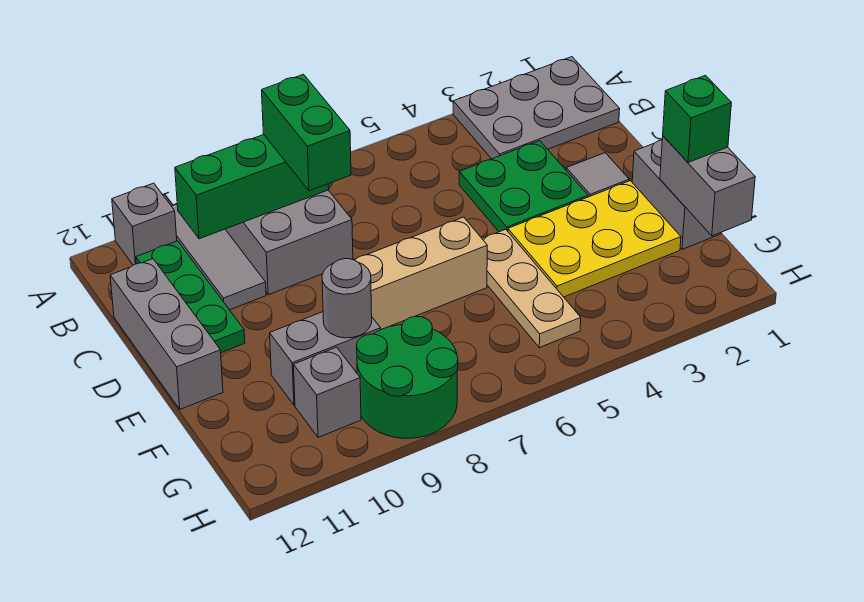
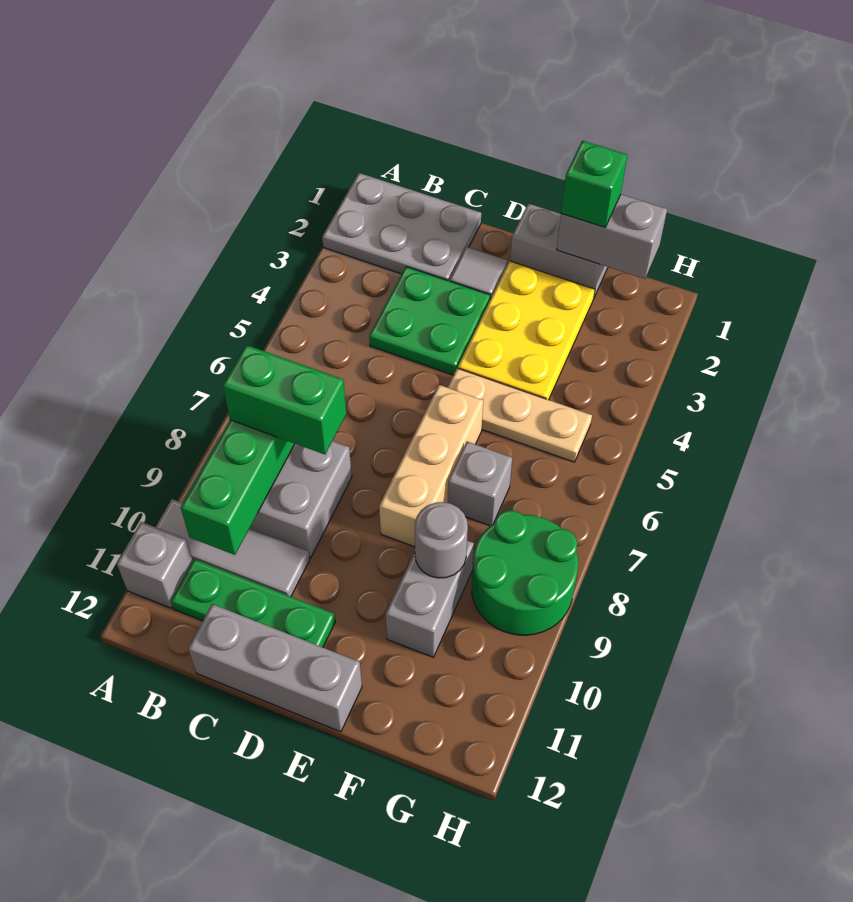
grey plate A1:B3 level 1 -> grey plate A1:C2 level 1
grey brick G10 level 1 -> grey brick F7 level 1

